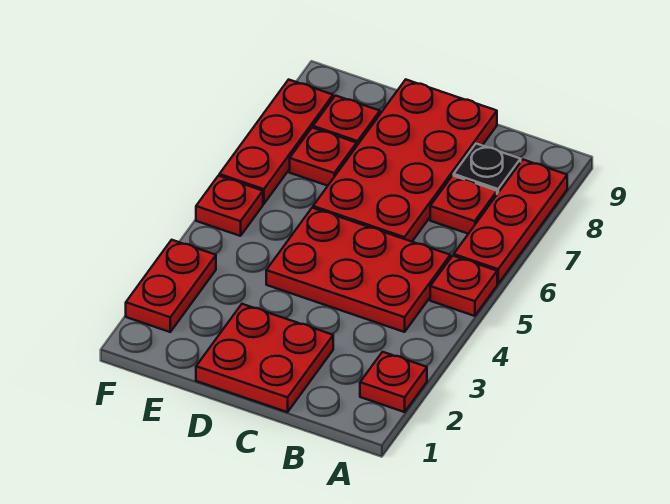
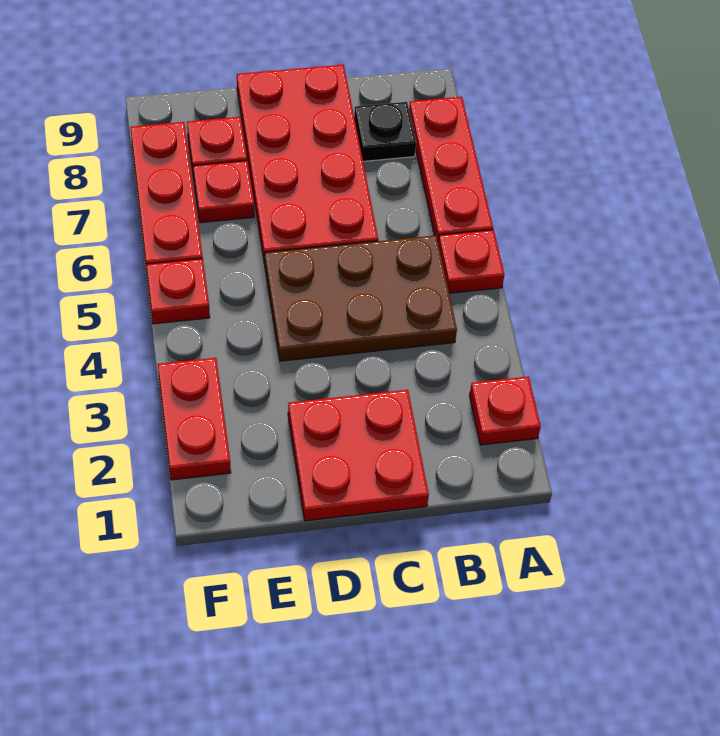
red plate B4:D5 level 1 -> brown plate B4:D5 level 1
red plate B7 level 1 -> none

